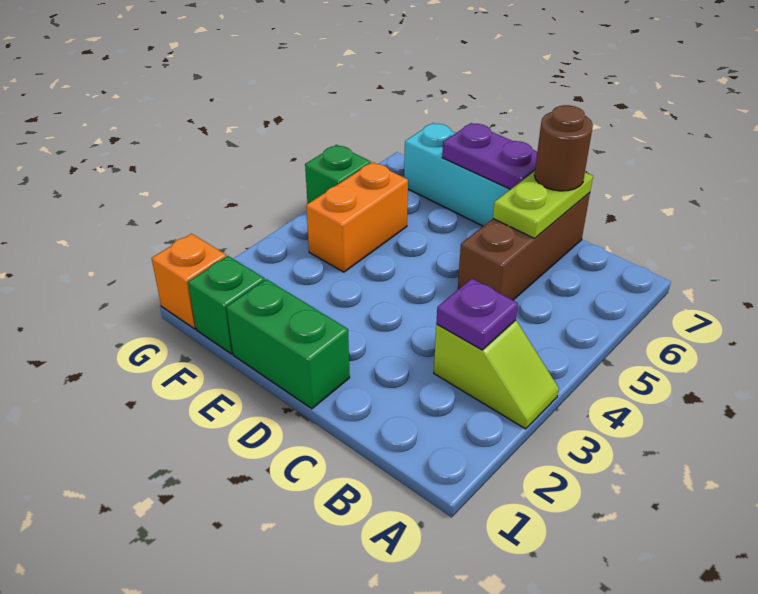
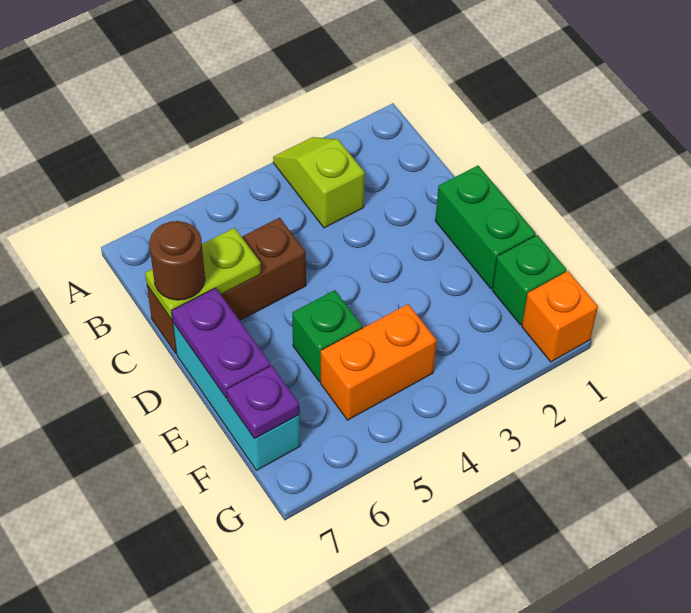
purple plate B3 level 2 -> purple plate F7 level 2
green brick G5 level 1 -> green brick E5 level 1

